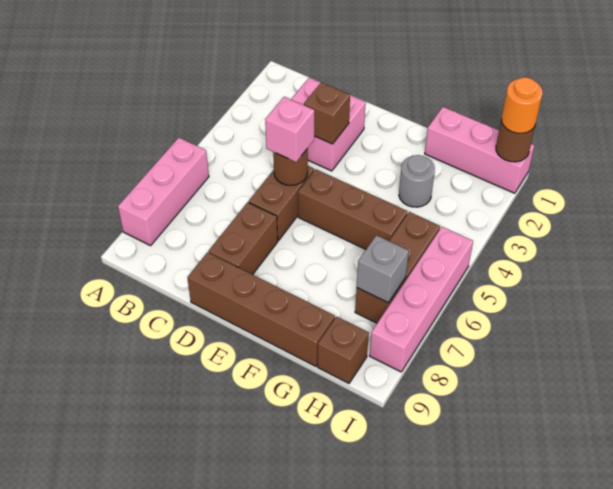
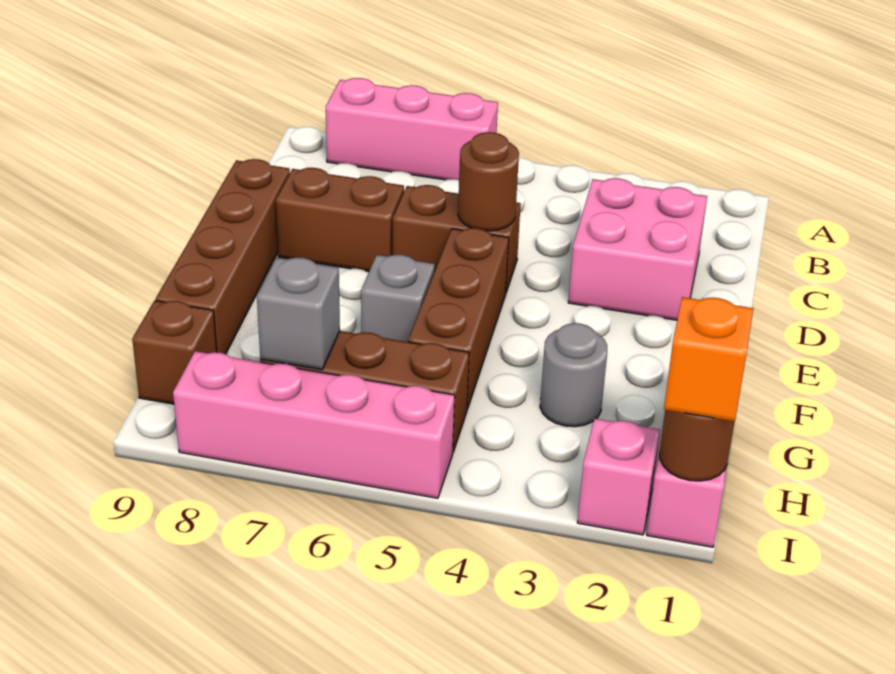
brown brick D3 level 2 -> none
pink brick D5 level 3 -> pink brick I2 level 1
none -> grey brick F6 level 1
orange round brick I1 level 3 -> orange brick I1 level 3

